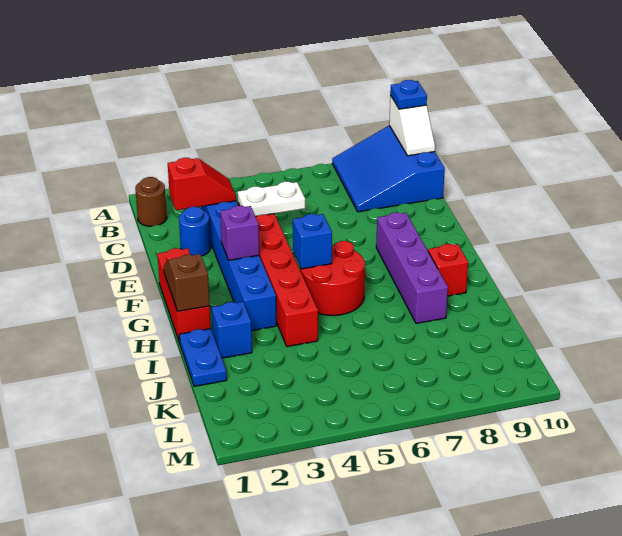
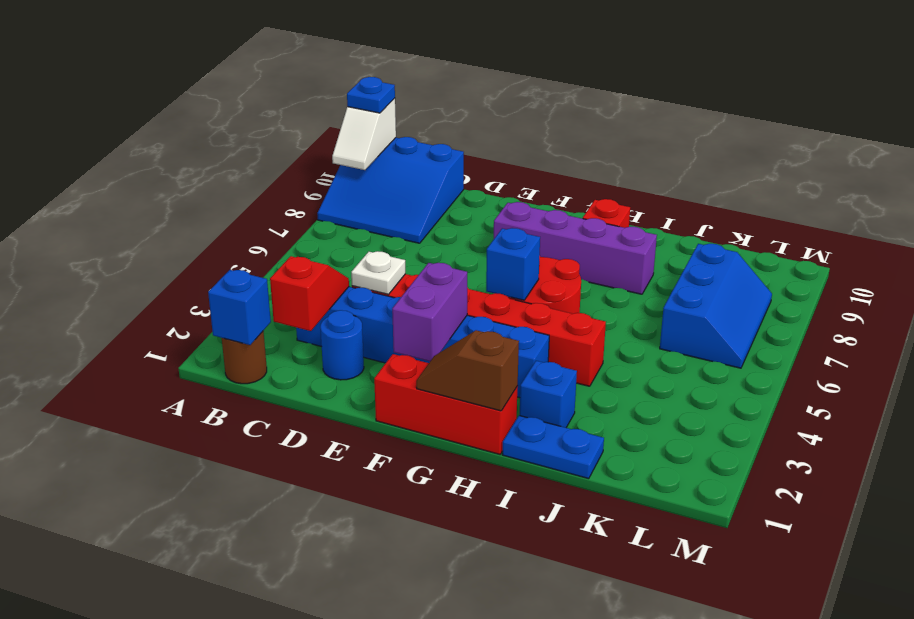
white slope A10:B10 level 2 top A -> white slope A9:A10 level 2 top 10
none -> blue brick B1 level 2
white plate D4:D5 level 2 -> white plate D4 level 2
purple brick F3 level 2 -> purple brick F2:F3 level 2
none -> blue slope K6:L8 level 1 top K

